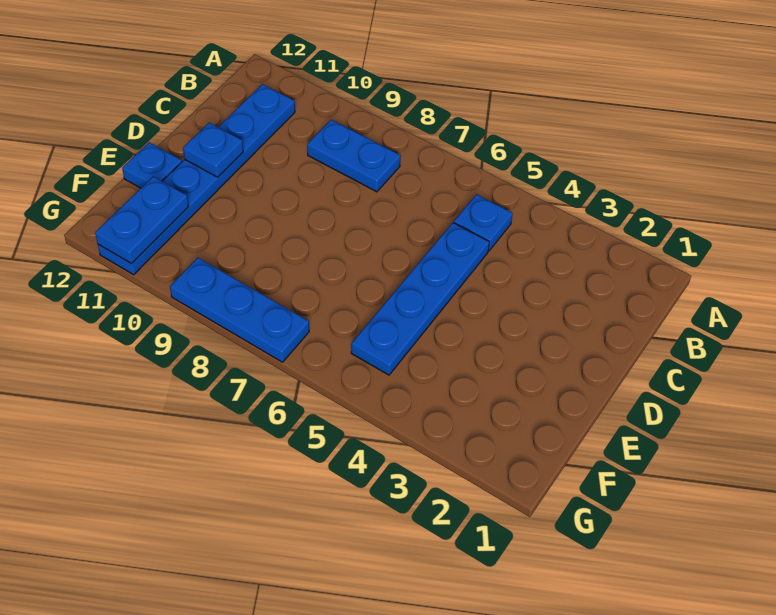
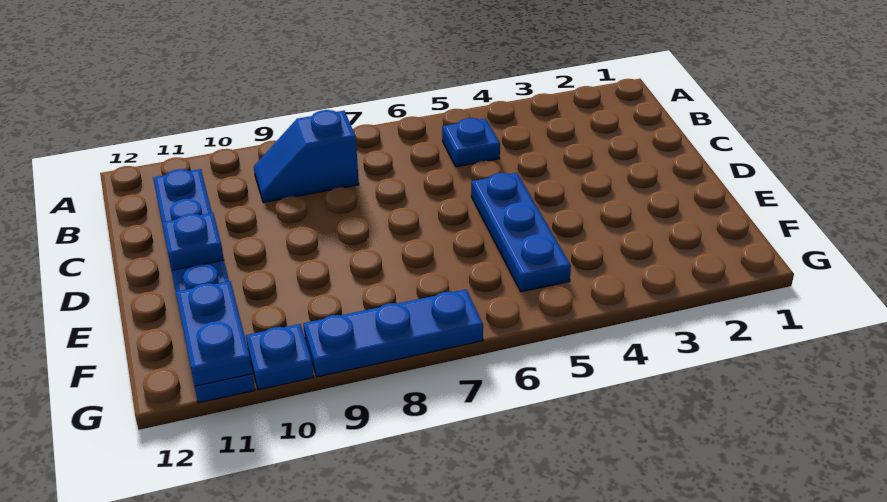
blue plate B8:B9 level 1 -> blue slope B8:B9 level 1 top 8
blue plate C5:F5 level 1 -> blue plate D5:F5 level 1
blue plate E12 level 1 -> blue plate G10 level 1

